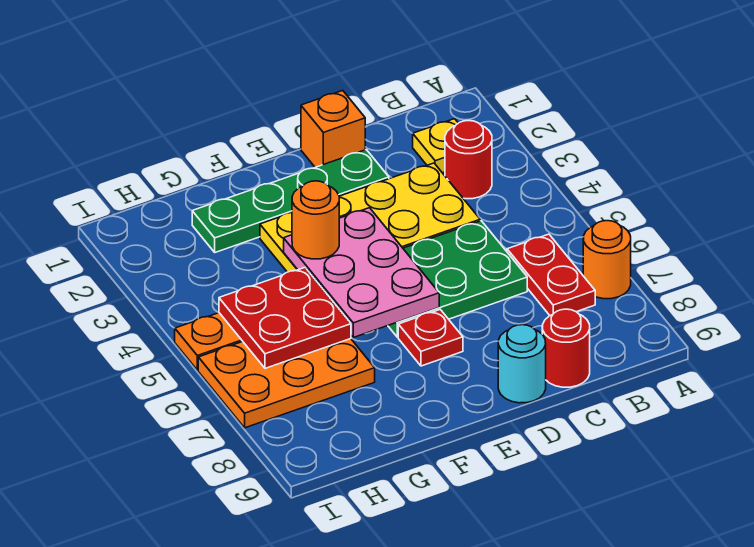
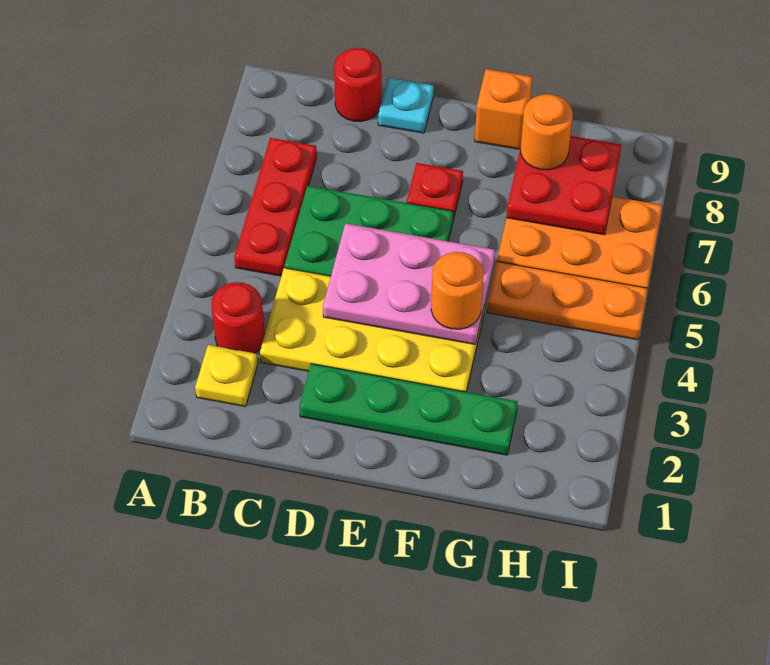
orange round brick A7 level 1 -> orange round brick G8 level 3
red plate B6:B7 level 1 -> red plate B5:B7 level 1
orange brick D1 level 1 -> orange brick F9 level 1
cyan round brick D9 level 1 -> cyan plate D9 level 1
pink plate E4:F6 level 2 -> pink plate D4:F5 level 2
red plate G5:H6 level 2 -> red plate G7:H8 level 2

